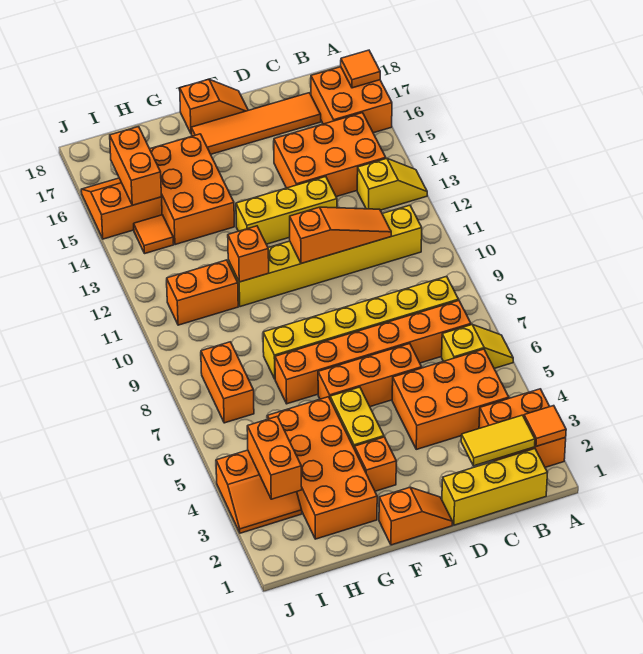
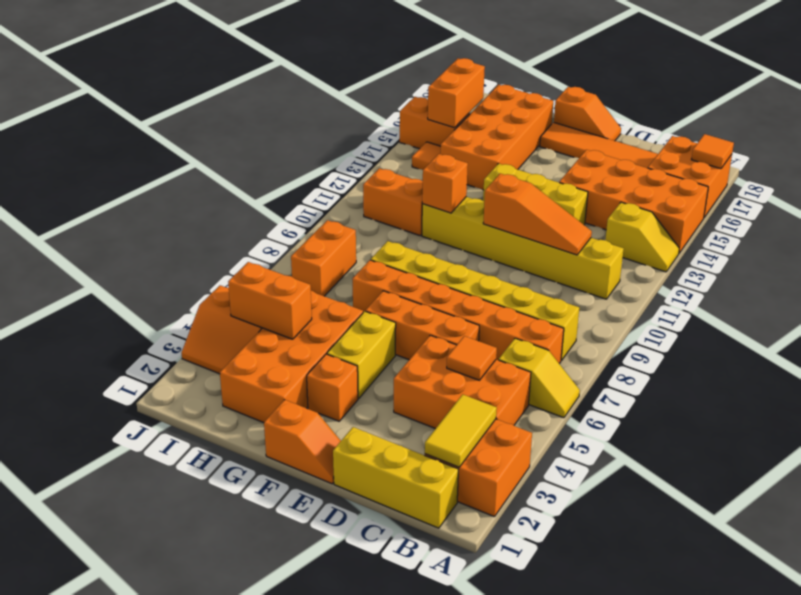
orange tile A2 level 2 -> orange tile C5 level 2
yellow tile B2:C2 level 2 -> yellow tile B2:B3 level 2
orange brick B14:D15 level 1 -> orange brick A14:D15 level 1
orange brick G14:H16 level 1 -> orange brick G14:H17 level 1
orange brick I3:I4 level 2 -> orange brick H4:I4 level 2

